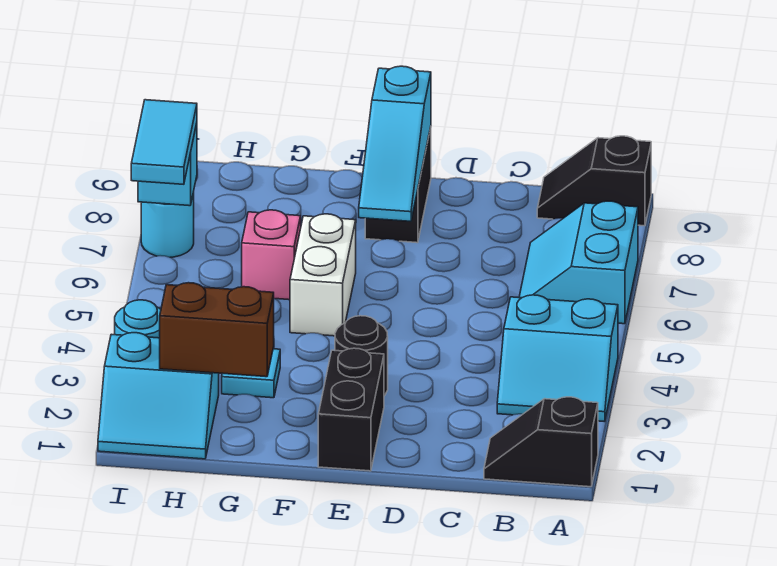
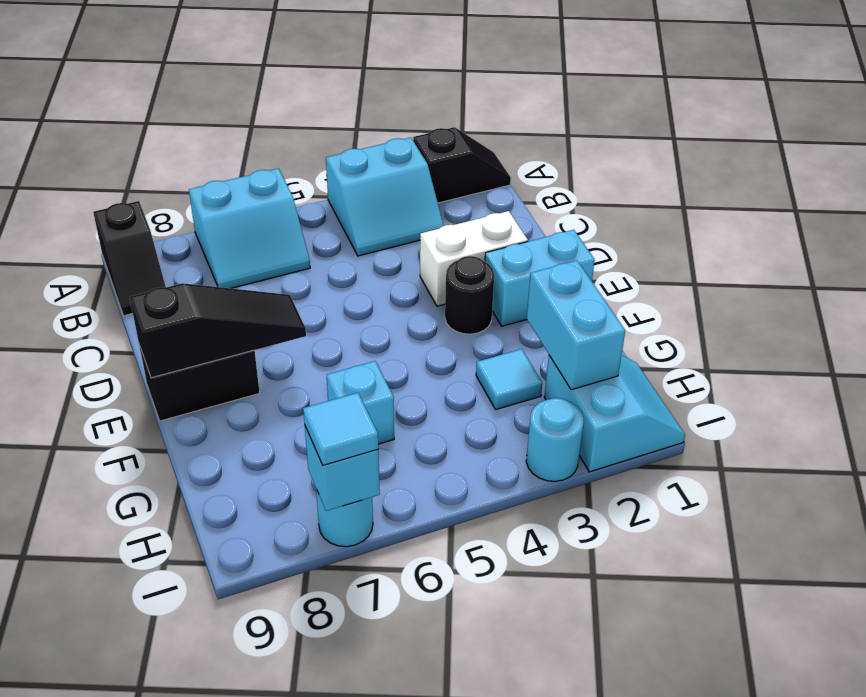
black slope A1:B1 level 1 top A -> black slope A1:A2 level 1 top 2
cyan slope A3:B4 level 1 top 4 -> cyan slope A3:B4 level 1 top A
black brick E1:E2 level 1 -> cyan brick E1:E2 level 1
cyan slope E7:E9 level 2 top 9 -> black slope E7:E9 level 2 top 9
white brick F5:F6 level 1 -> white brick D2:D3 level 1
brown brick G2:H2 level 2 -> cyan brick G2:H2 level 2
pink brick G6 level 1 -> cyan brick G6 level 1
cyan tile I6:I7 level 3 -> cyan tile I7 level 3

